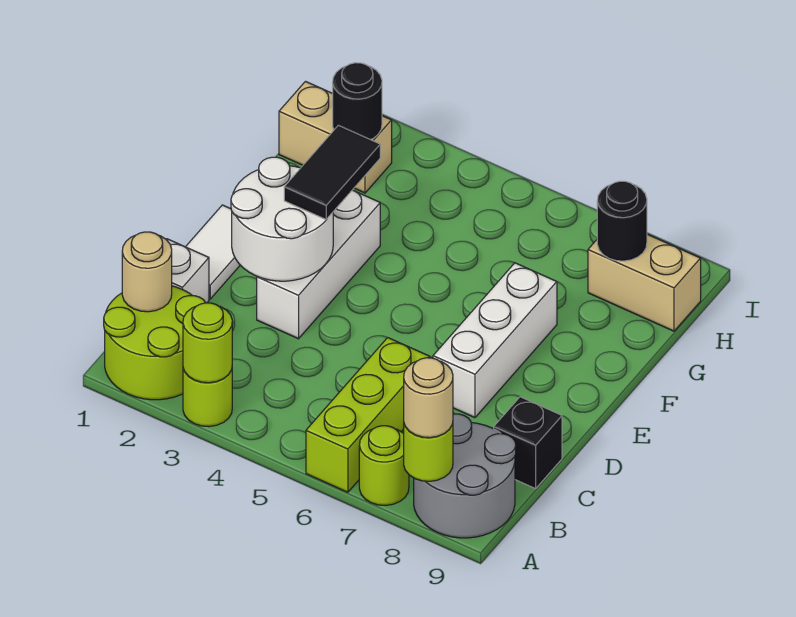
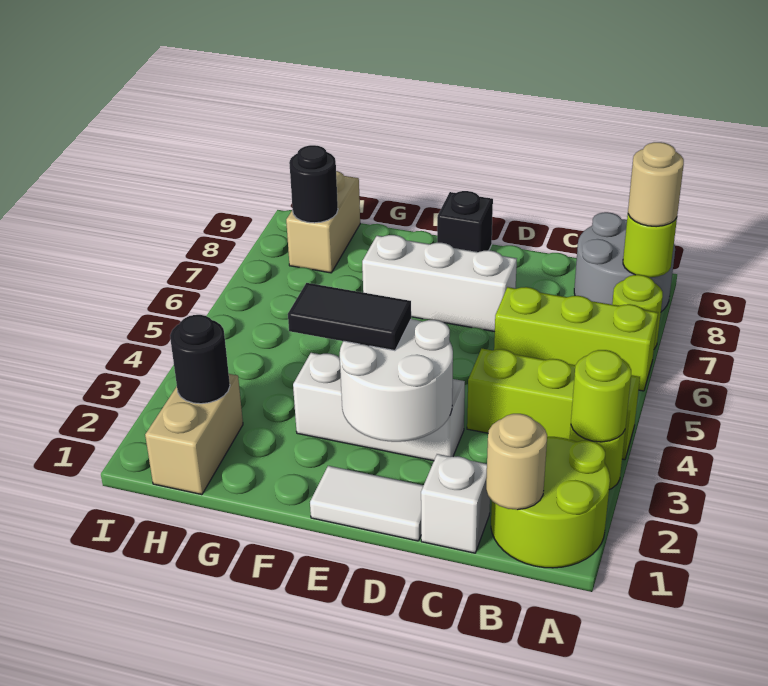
none -> lime brick A4:C4 level 1
black brick C9 level 1 -> black brick E9 level 1

